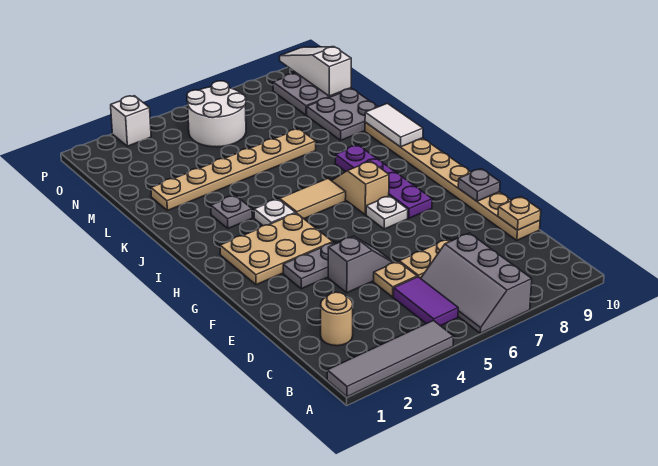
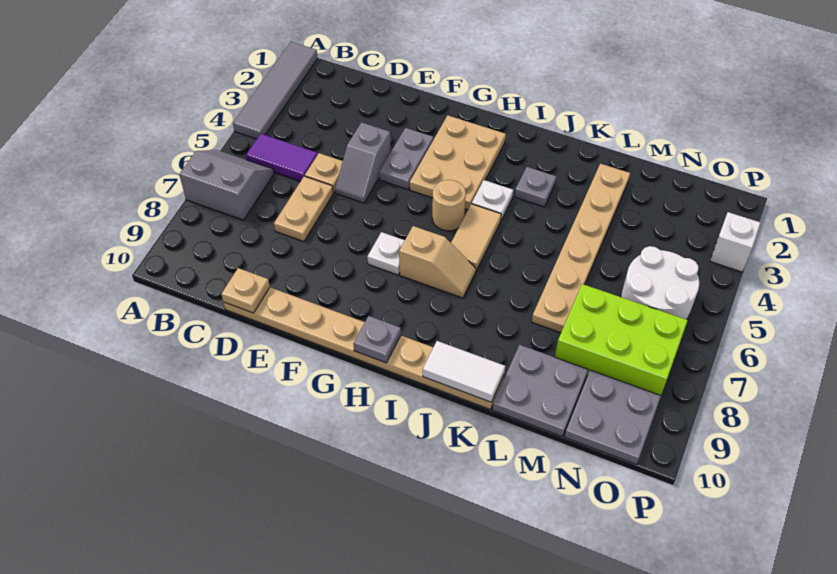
grey slope A6:C7 level 1 top 7 -> grey slope A6:B7 level 1 top 7
tan round brick C2 level 1 -> tan round brick H5 level 1
grey plate F10 level 2 -> grey plate H10 level 2
purple plate G8:J8 level 1 -> none
none -> lime brick M7:O8 level 1
white slope N10:P10 level 2 top N -> none

